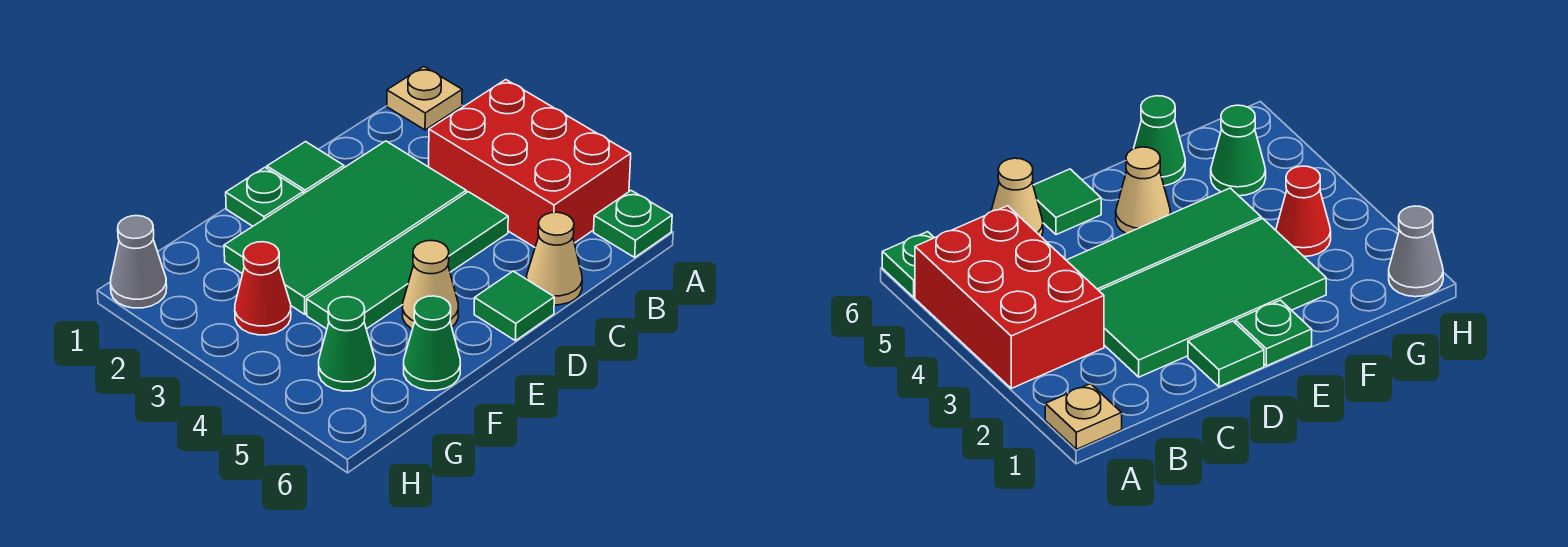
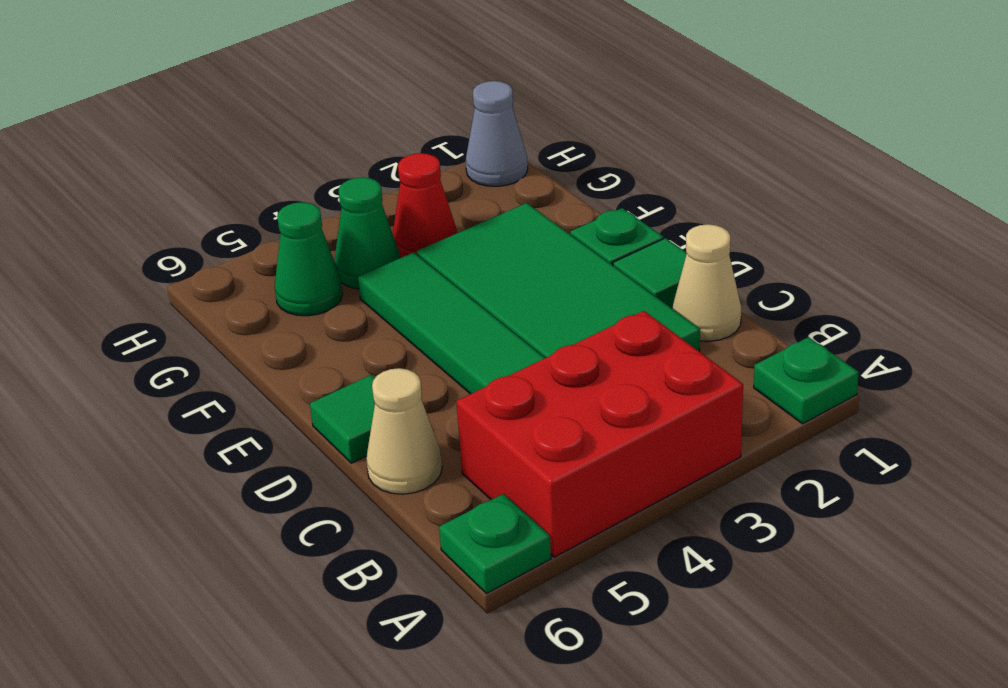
tan plate A1 level 1 -> green plate A1 level 1
tan cone E5 level 1 -> tan cone C1 level 1
green cone F6 level 1 -> green cone G4 level 1

